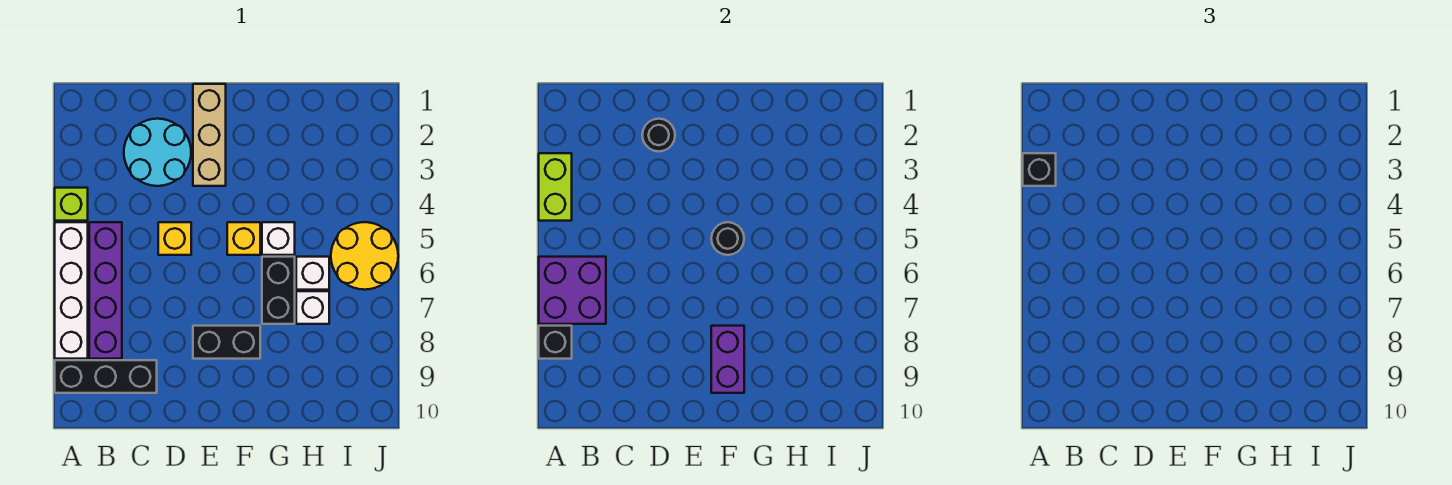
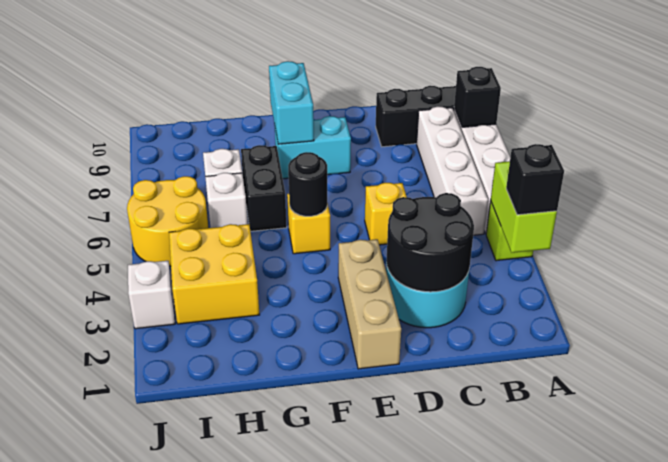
purple brick A6:B7 level 2 -> none
purple brick B5:B8 level 1 -> white brick B5:B8 level 1
black round brick D2 level 2 -> black round brick C2:D3 level 2
black brick E8:F8 level 1 -> cyan brick E8:F8 level 1
purple brick F8:F9 level 2 -> cyan brick F8:F9 level 2
white brick G5 level 1 -> white brick J3 level 1
none -> yellow brick H3:I4 level 1

